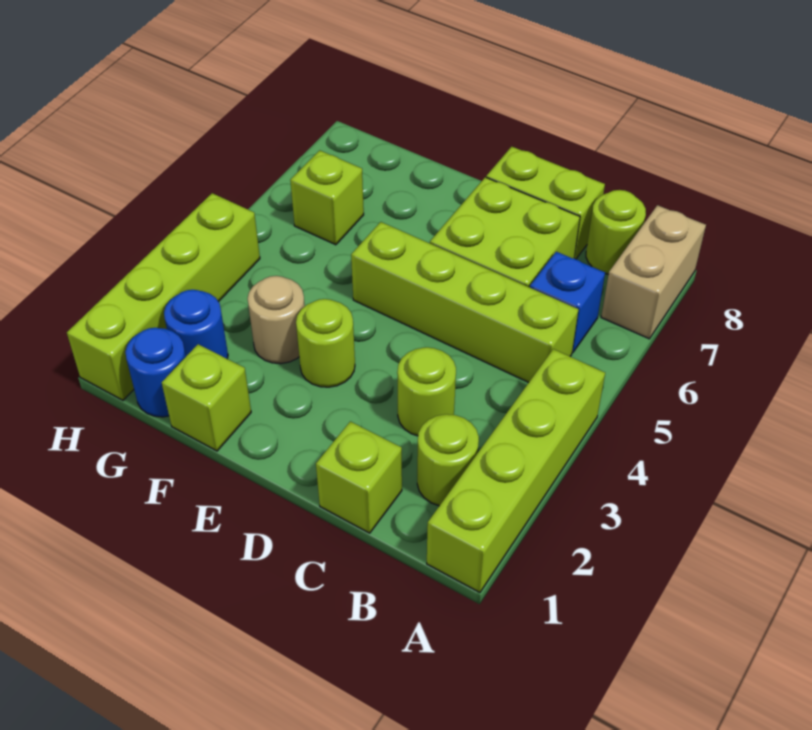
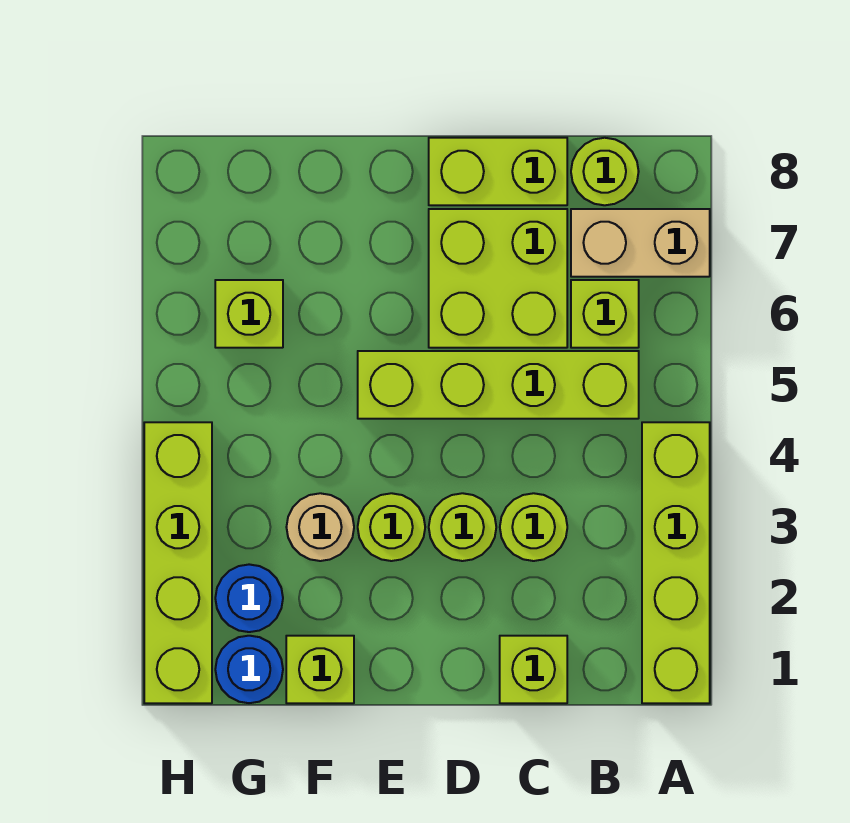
tan brick A7:A8 level 1 -> tan brick A7:B7 level 1
lime round brick B2 level 1 -> lime round brick D3 level 1
blue brick B6 level 1 -> lime brick B6 level 1

